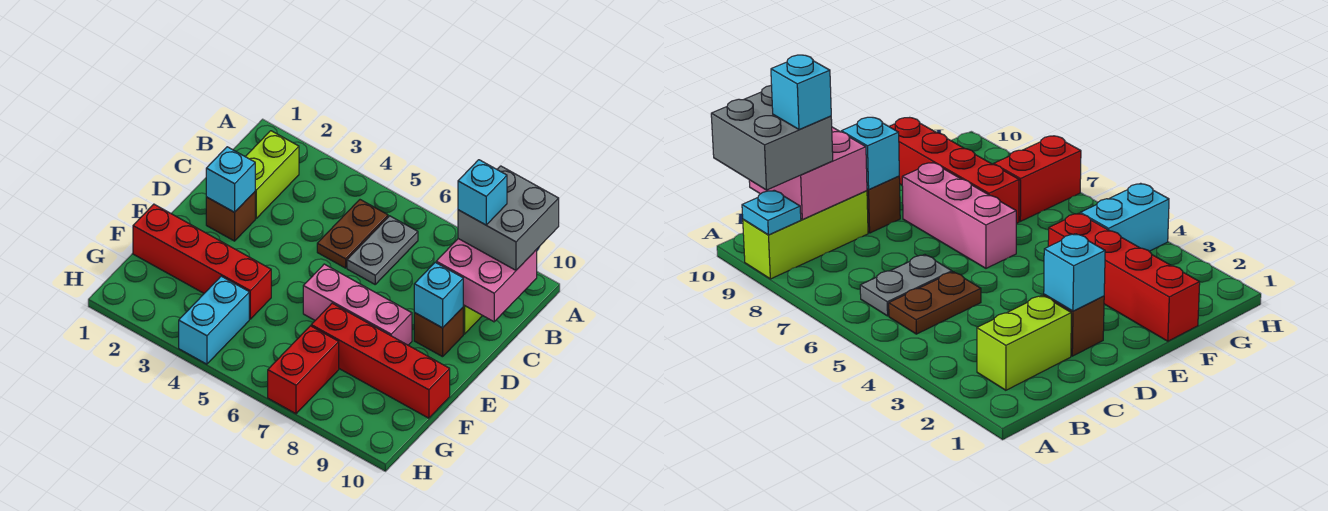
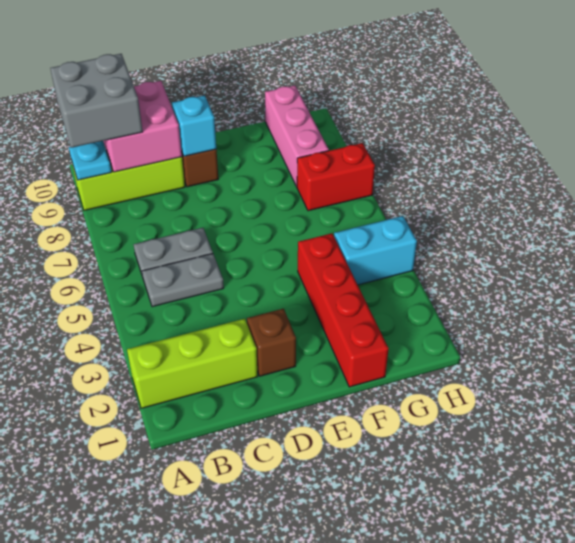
lime brick B2:C2 level 1 -> lime brick A2:C2 level 1
brown plate B5:C5 level 1 -> grey plate B5:C5 level 1
cyan brick B9 level 4 -> none
cyan brick D2 level 2 -> none
pink brick E6:E8 level 1 -> pink brick G8:G10 level 1
red brick F7:F10 level 1 -> none

